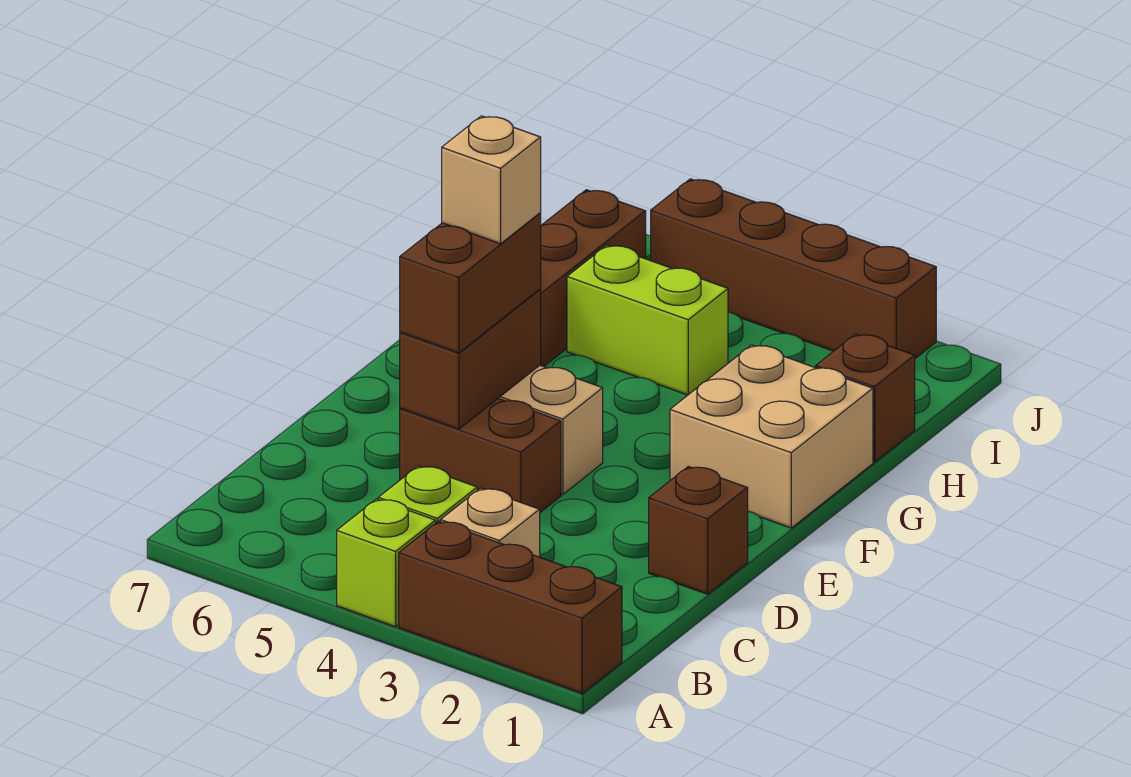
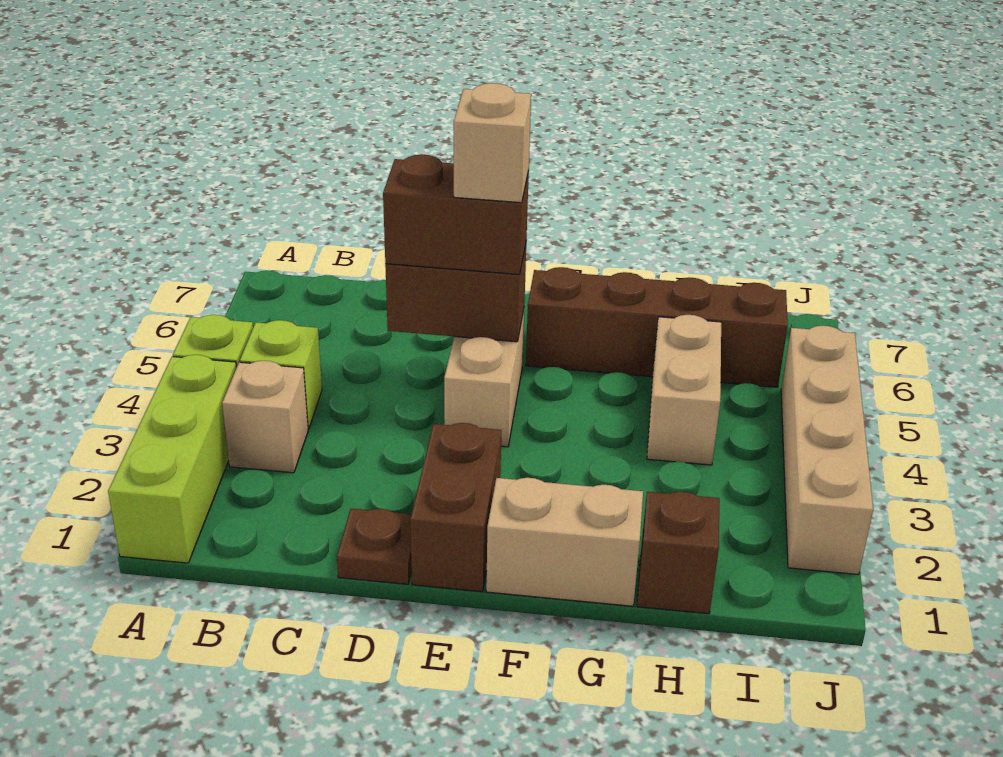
brown brick A1:A3 level 1 -> lime brick A1:A3 level 1
brown brick D1 level 1 -> brown plate D1 level 1
brown brick D4:D5 level 1 -> brown brick E1:E2 level 1
tan brick F1:G2 level 1 -> tan brick F1:G1 level 1
lime brick H4:H5 level 1 -> tan brick H4:H5 level 1
brown brick J2:J5 level 1 -> tan brick J2:J5 level 1

